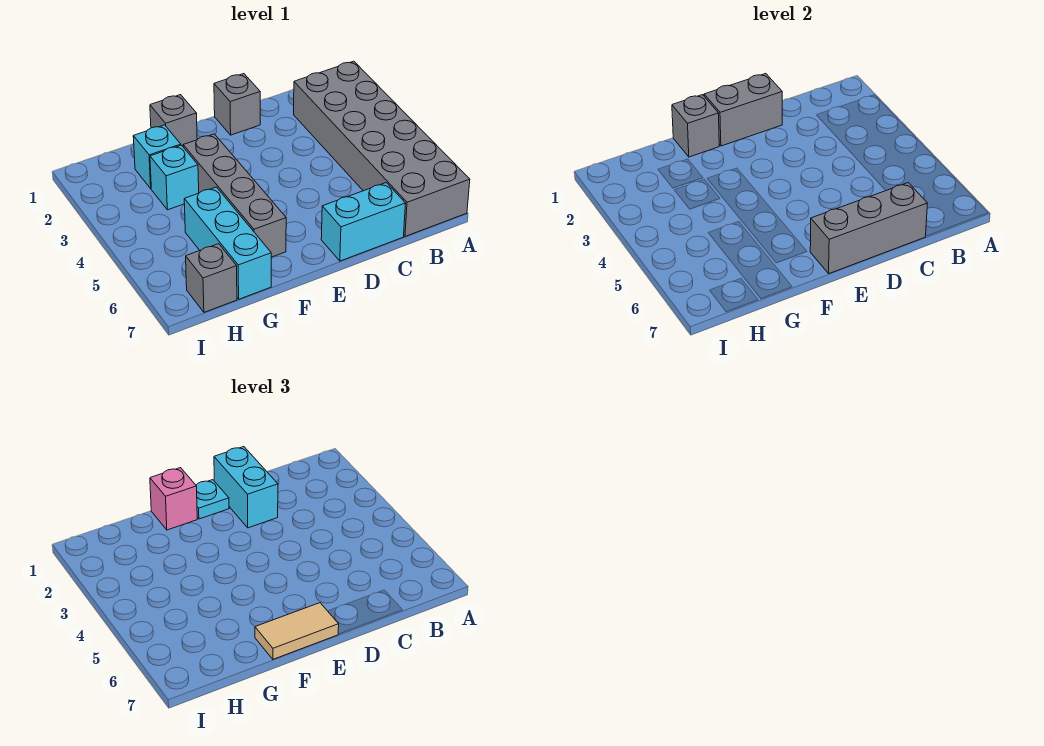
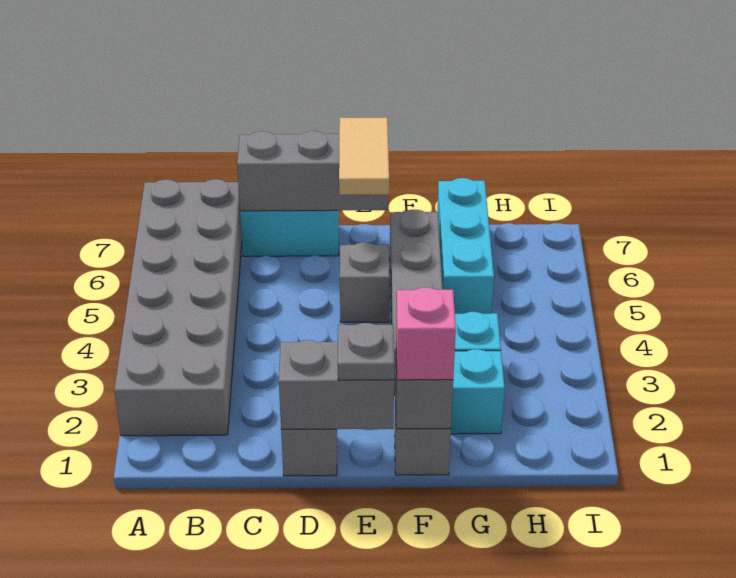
cyan brick D1:D2 level 3 -> none
cyan plate E1 level 3 -> grey plate E1 level 3
tan tile E7:F7 level 3 -> tan tile E6:E7 level 3
grey brick H7 level 1 -> grey brick E5 level 1

